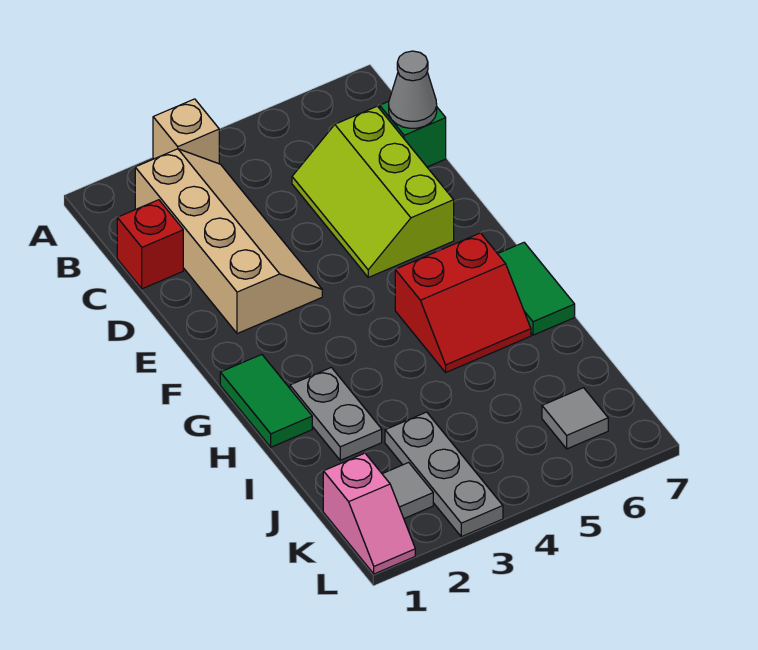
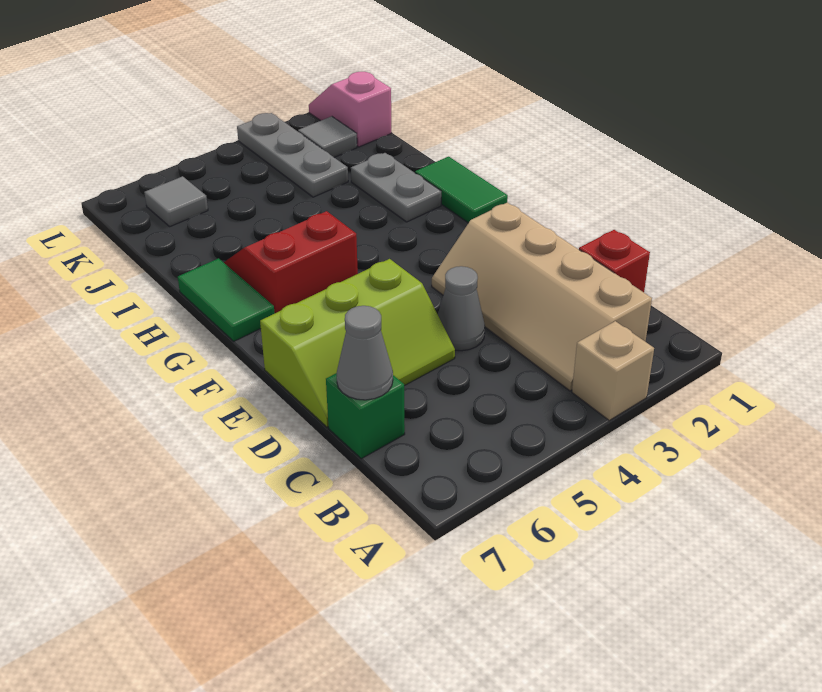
lime slope C5:E6 level 1 top 6 -> lime slope D5:E7 level 1 top E
none -> grey cone D4 level 1

